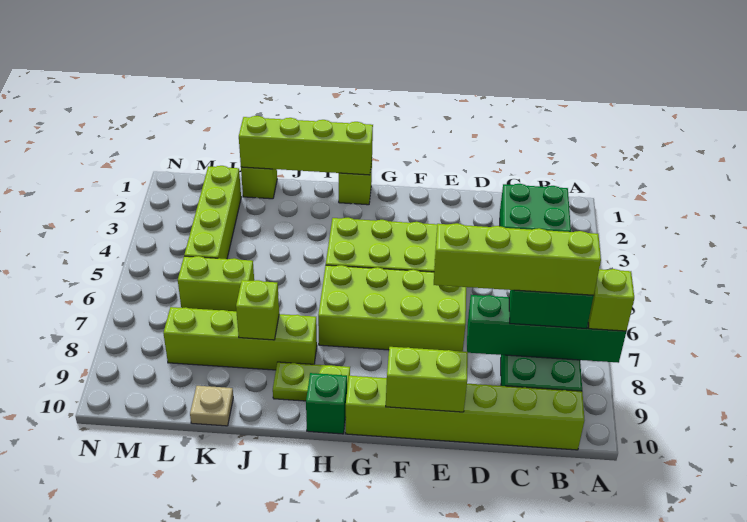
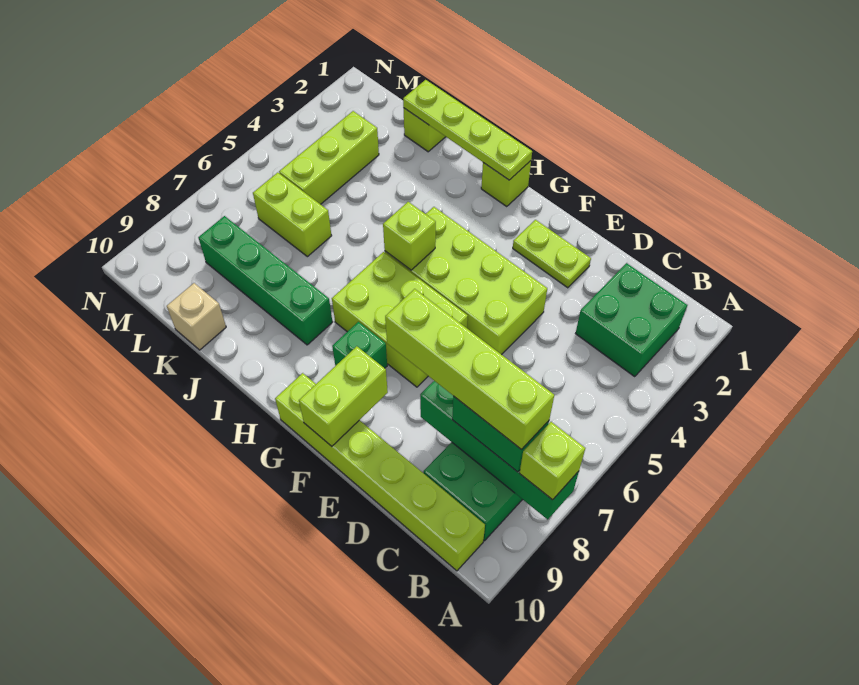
lime brick E6:H7 level 1 -> lime brick F6:H7 level 1
lime brick E10:F10 level 2 -> lime brick F9:F10 level 2
lime brick H1:K1 level 2 -> lime plate H1:K1 level 2
lime plate H9:I9 level 1 -> lime plate E2:F2 level 1
green brick H10 level 1 -> green brick G8 level 1
lime brick I8:L8 level 1 -> green brick I8:L8 level 1
lime brick J8 level 2 -> lime brick H5 level 2
tan plate K10 level 1 -> tan brick K10 level 1
lime brick L2:L5 level 1 -> lime brick L3:L5 level 1

